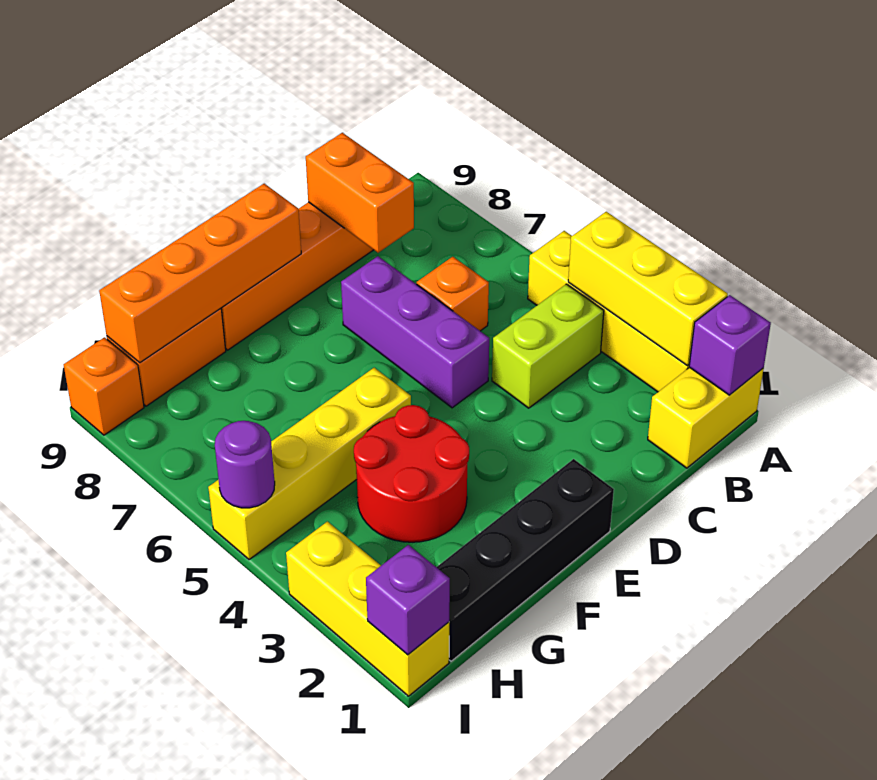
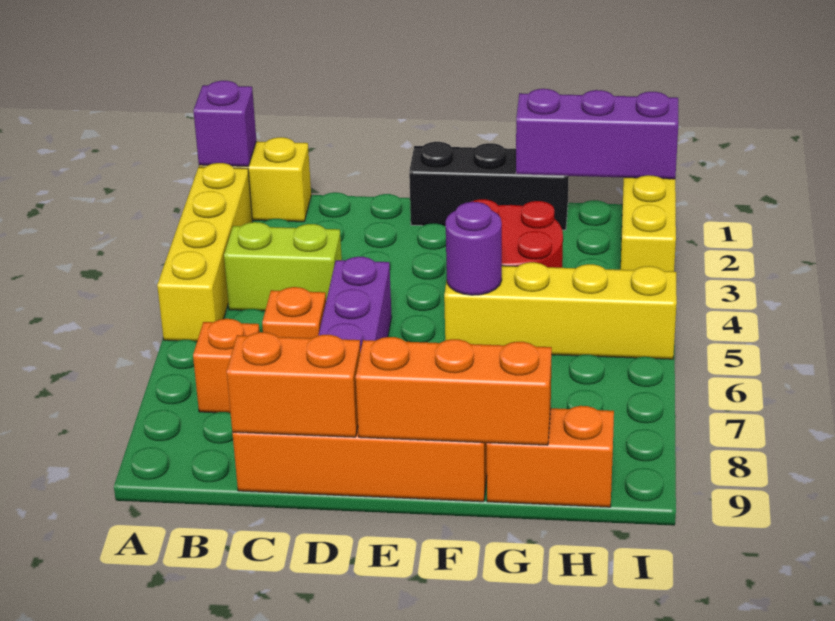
yellow brick A2:A4 level 2 -> none
orange brick C8:C9 level 2 -> orange brick C9:D9 level 2
black brick E1:H1 level 1 -> black brick E1:G1 level 1
orange brick E9:H9 level 2 -> orange brick E9:G9 level 2
purple brick I1 level 2 -> purple brick G1:I1 level 2
purple round brick I5 level 2 -> purple round brick F5 level 2
orange brick I9 level 1 -> orange brick B7 level 1

